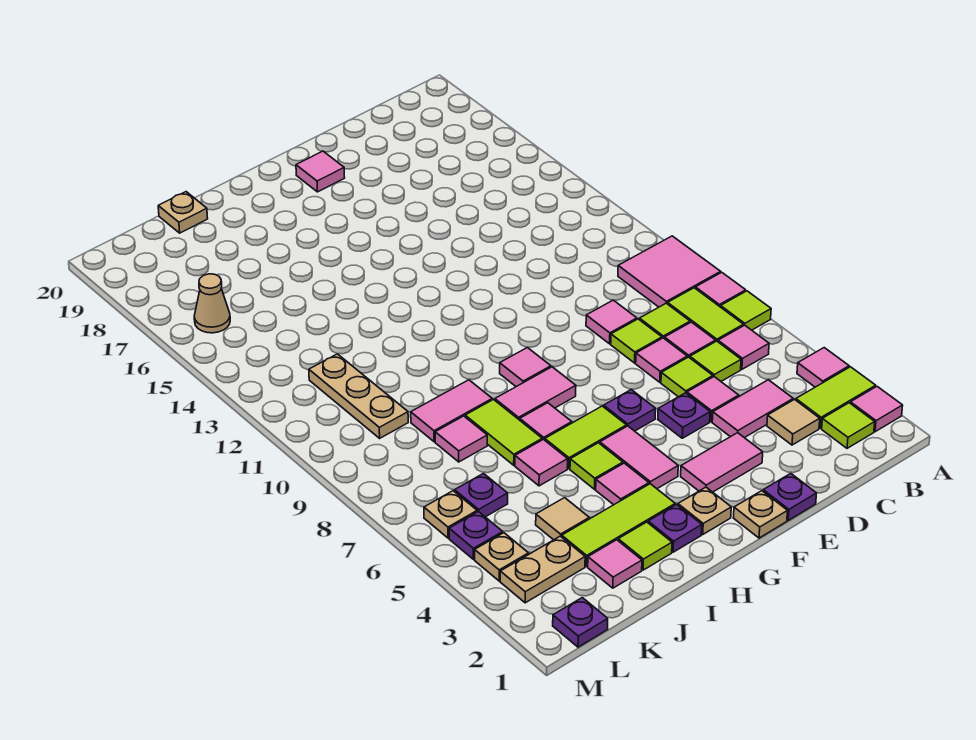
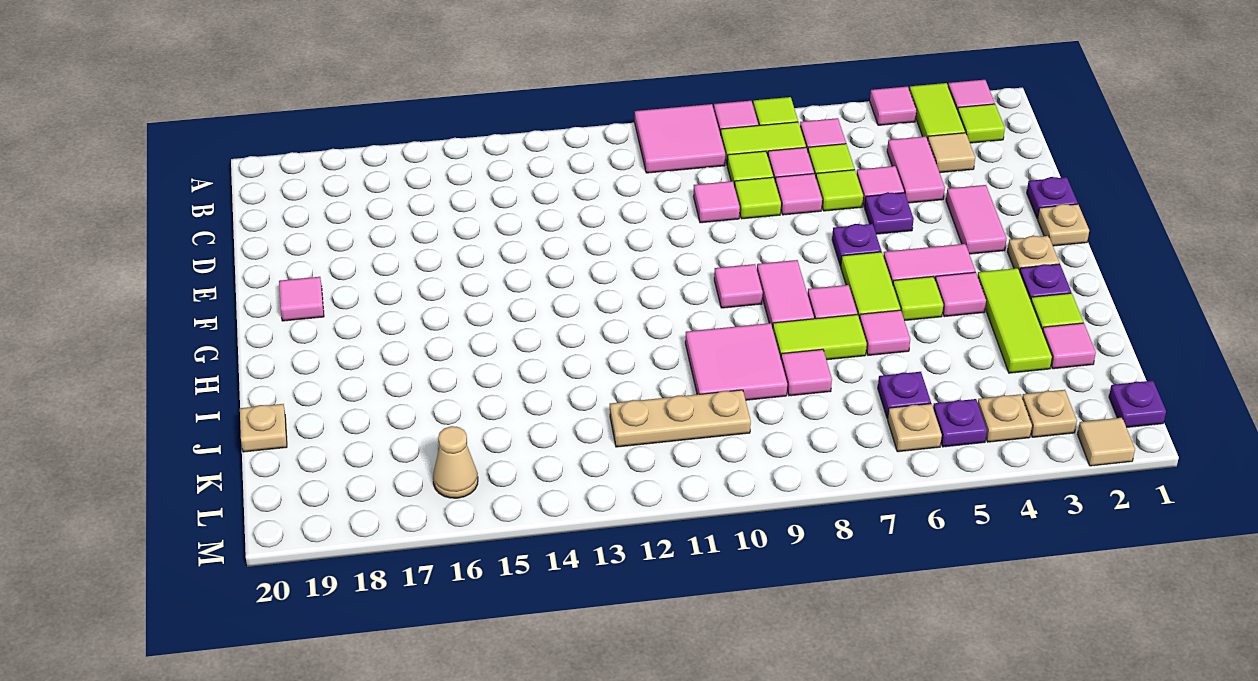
pink tile I9:J9 level 1 -> pink tile I9:J10 level 1
tan tile J4 level 1 -> tan tile M2 level 1
tan plate K3:L3 level 1 -> tan plate L3 level 1

